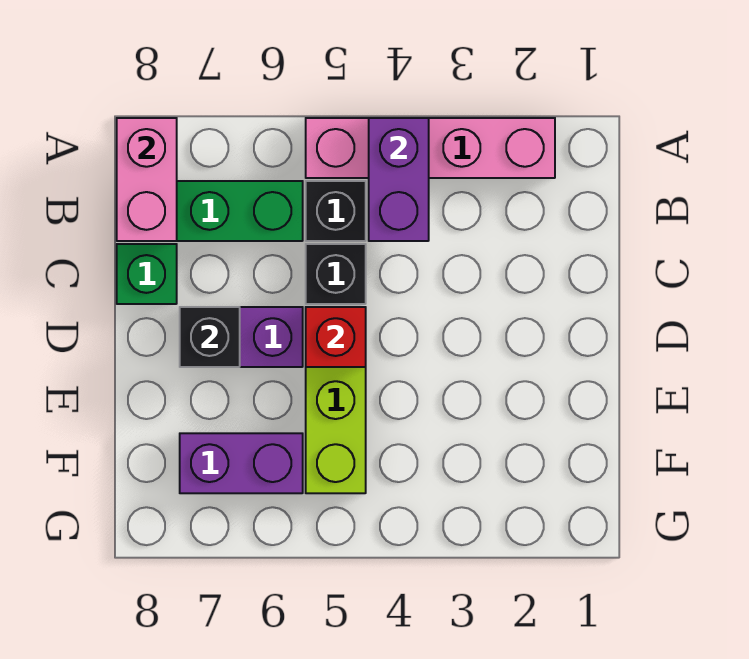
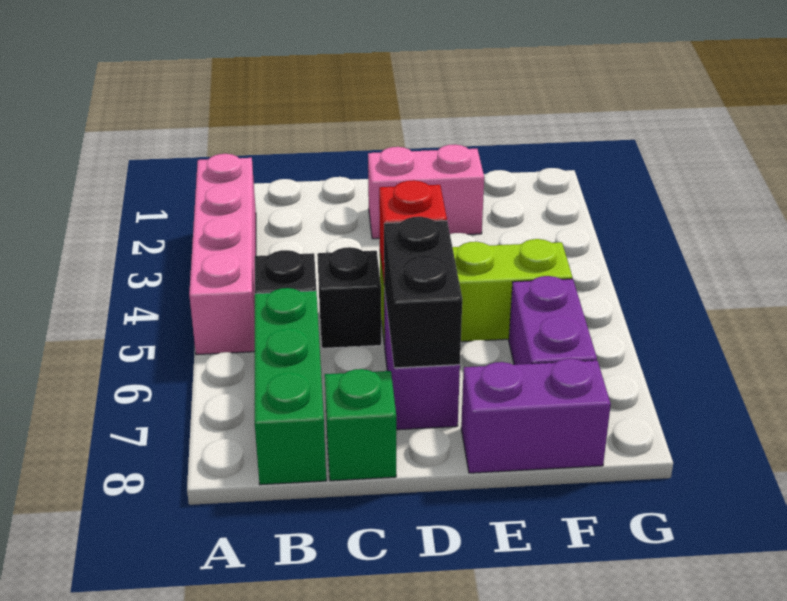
purple brick A4:B4 level 2 -> purple brick E8:F8 level 1
pink brick A8:B8 level 2 -> pink brick D2:E2 level 1
black brick D7 level 2 -> black brick D6:D7 level 2

